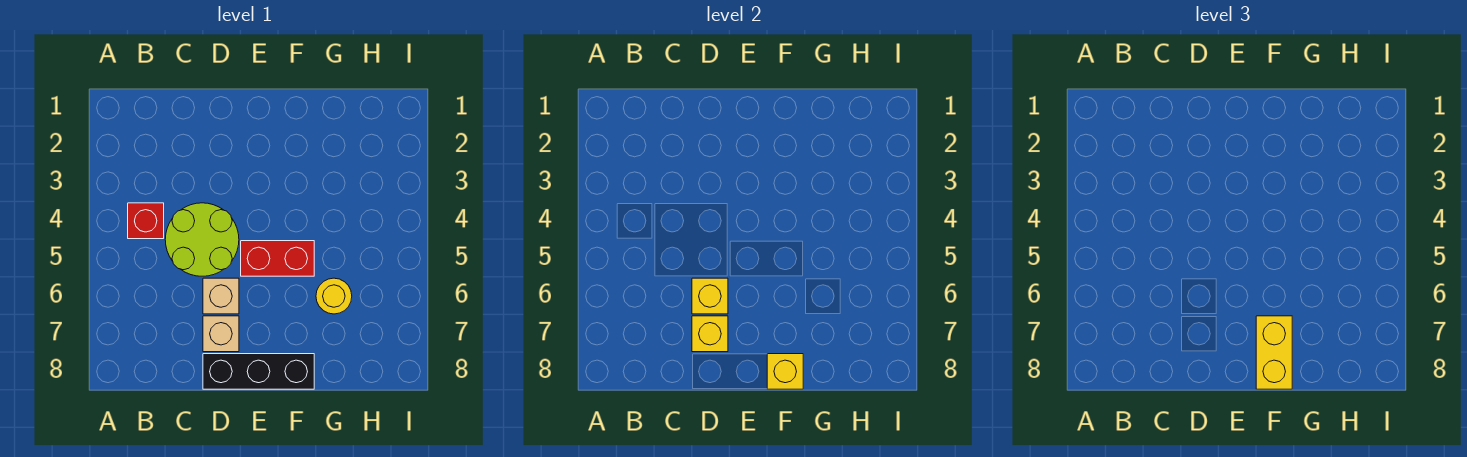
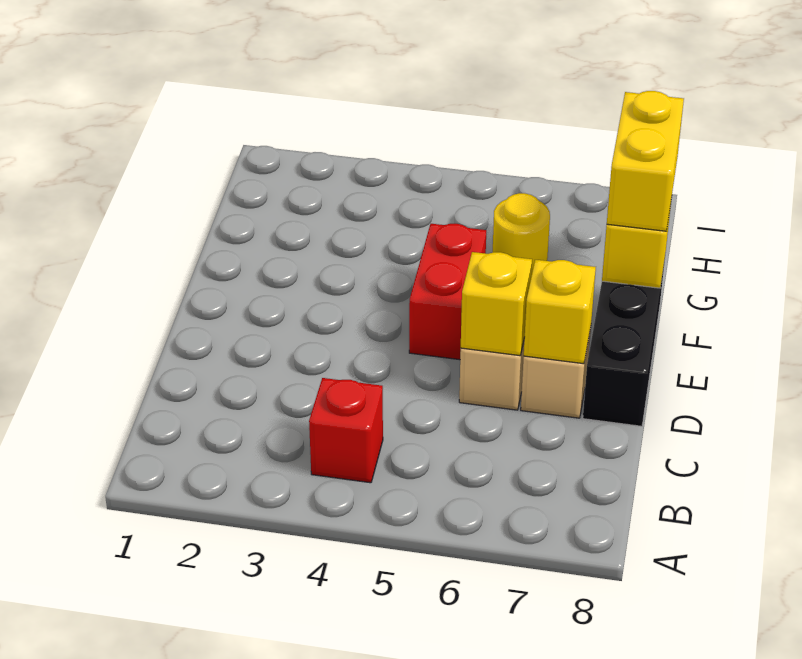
lime round brick C4:D5 level 1 -> none
yellow brick F7:F8 level 3 -> yellow brick F8:G8 level 3

